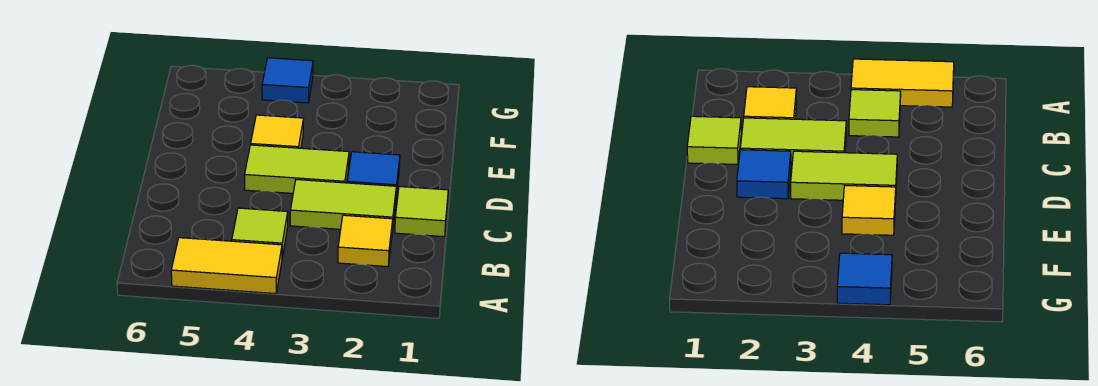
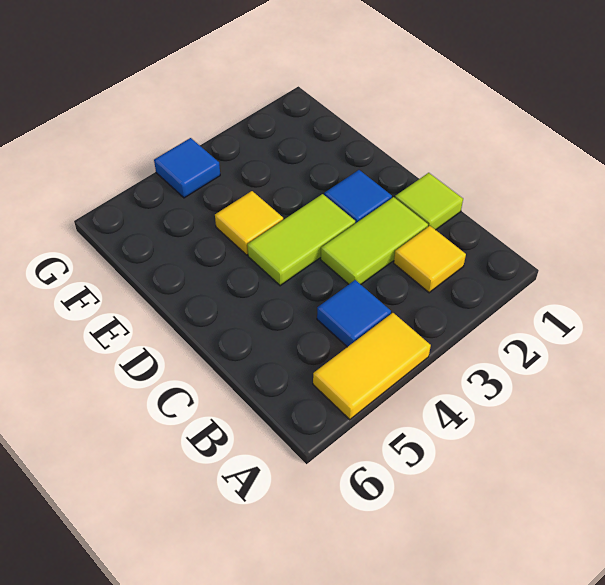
lime tile B4 level 1 -> blue tile B4 level 1

